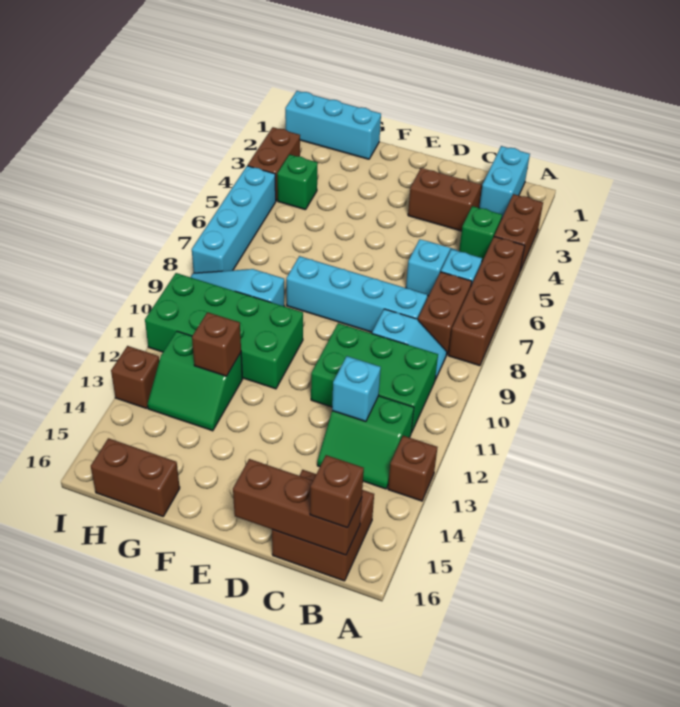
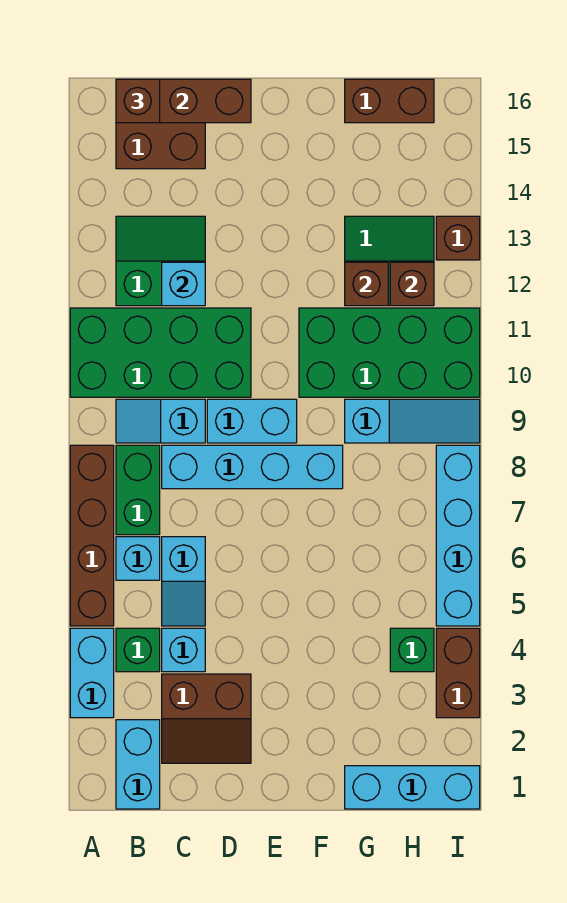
brown brick A3:A4 level 1 -> cyan brick A3:A4 level 1
brown brick A13 level 1 -> brown brick H12 level 2
brown brick B7:B8 level 1 -> green brick B7:B8 level 1
green brick B10:D11 level 1 -> green brick A10:D11 level 1
none -> cyan brick C4 level 1
none -> cyan brick D9:E9 level 1

